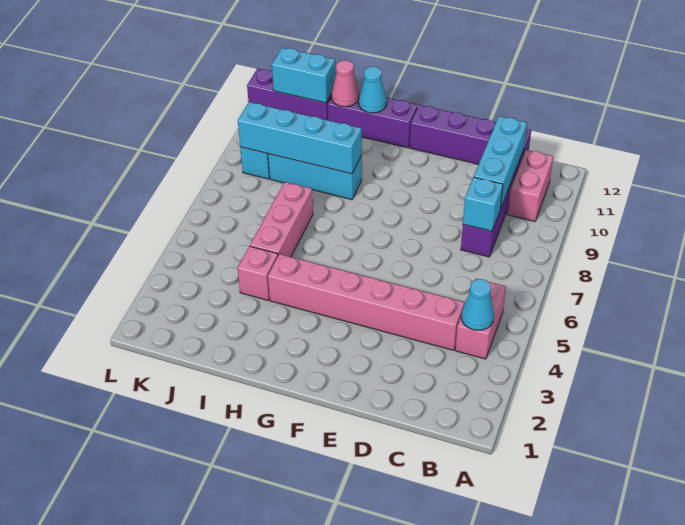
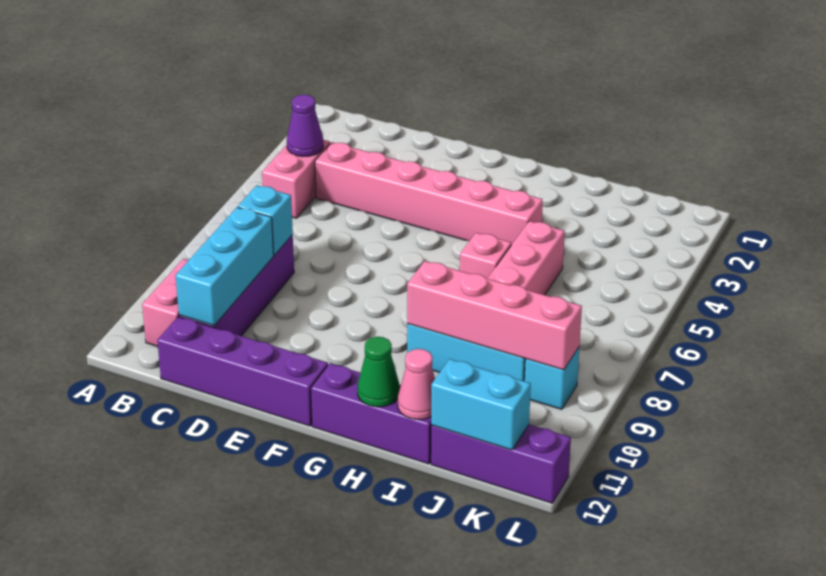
cyan cone B4 level 2 -> purple cone B4 level 2
cyan brick H9:K9 level 2 -> pink brick H9:K9 level 2
cyan cone H12 level 2 -> green cone H12 level 2
pink brick I4 level 1 -> pink brick H6 level 1

